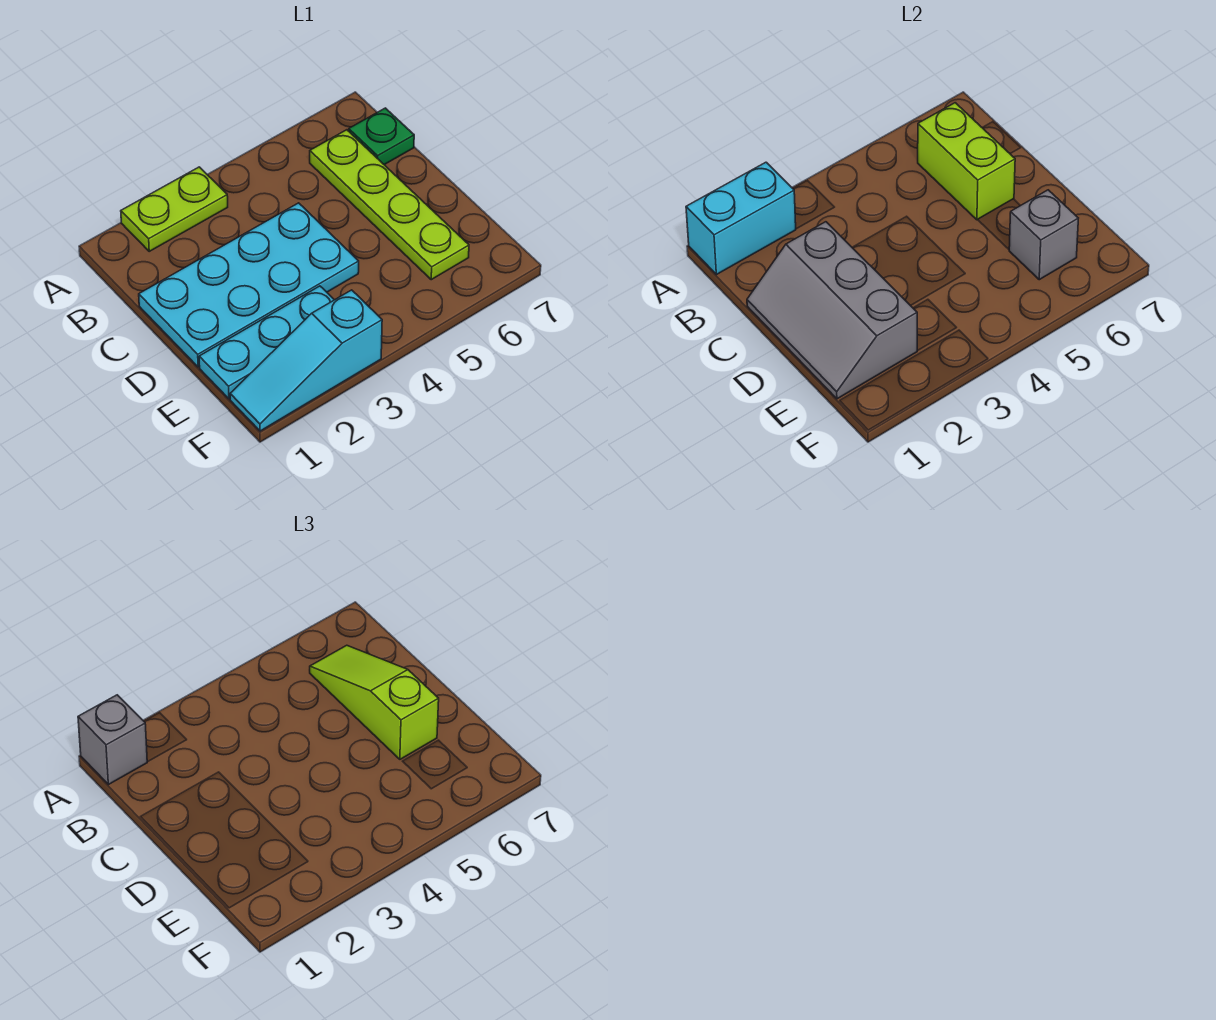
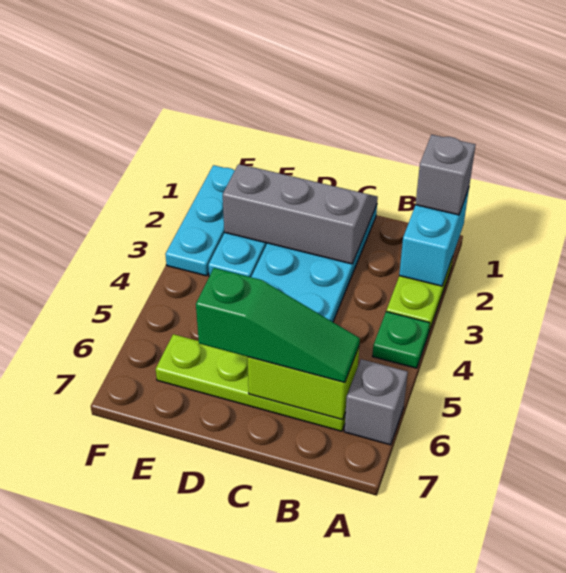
lime slope B6:D6 level 3 top D -> green slope B6:D6 level 3 top D
green plate B7 level 1 -> green plate A4 level 1
grey brick E6 level 2 -> grey brick A6 level 1
cyan slope F1:F3 level 1 top 3 -> cyan plate F1:F3 level 1

